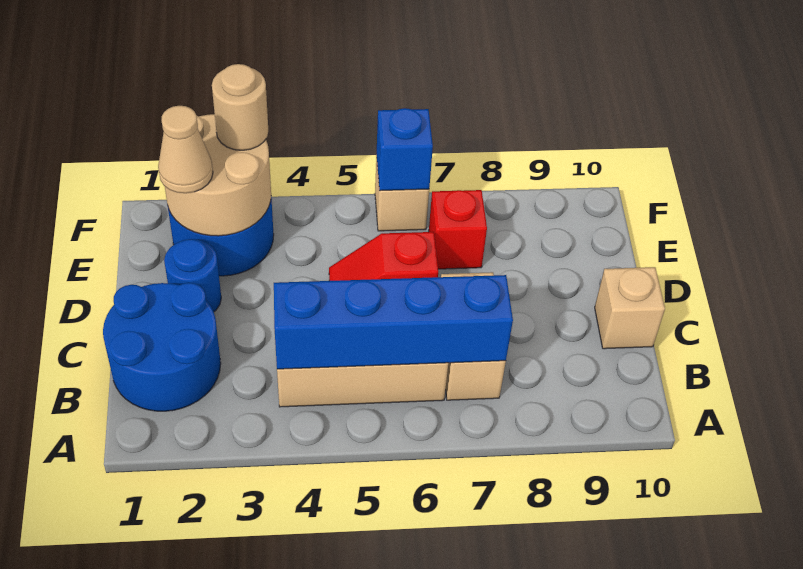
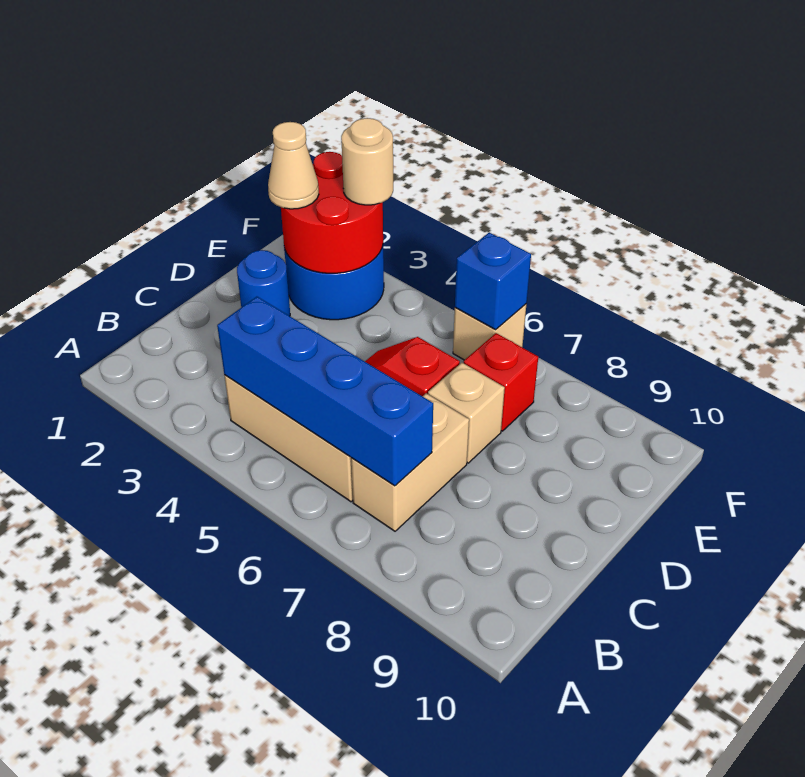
blue round brick B1:C2 level 1 -> none
tan brick C10 level 1 -> tan brick D7 level 1
tan round brick E2:F3 level 2 -> red round brick E2:F3 level 2

